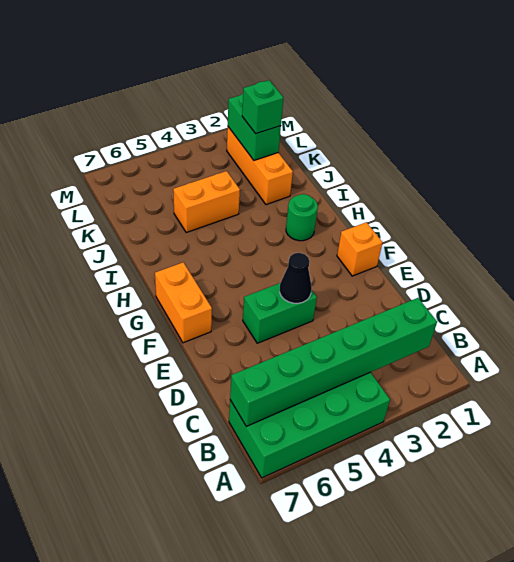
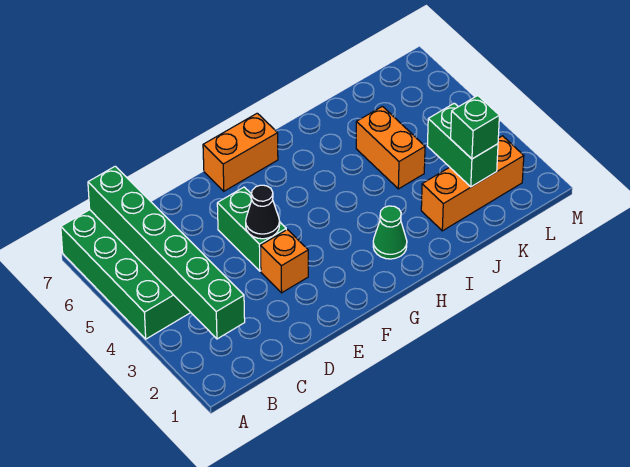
orange brick F1 level 1 -> orange brick E3 level 1
green round brick H2 level 1 -> green cone H2 level 1
green brick K2:L2 level 2 -> green brick K2:K3 level 2

